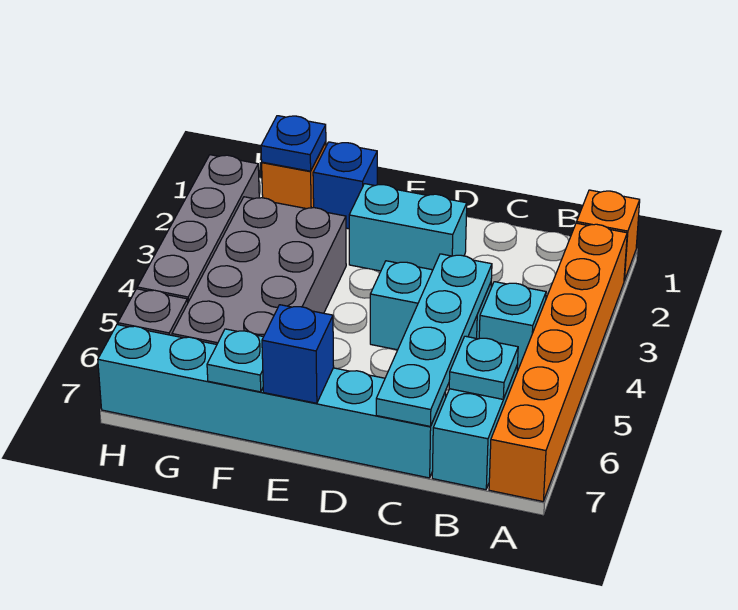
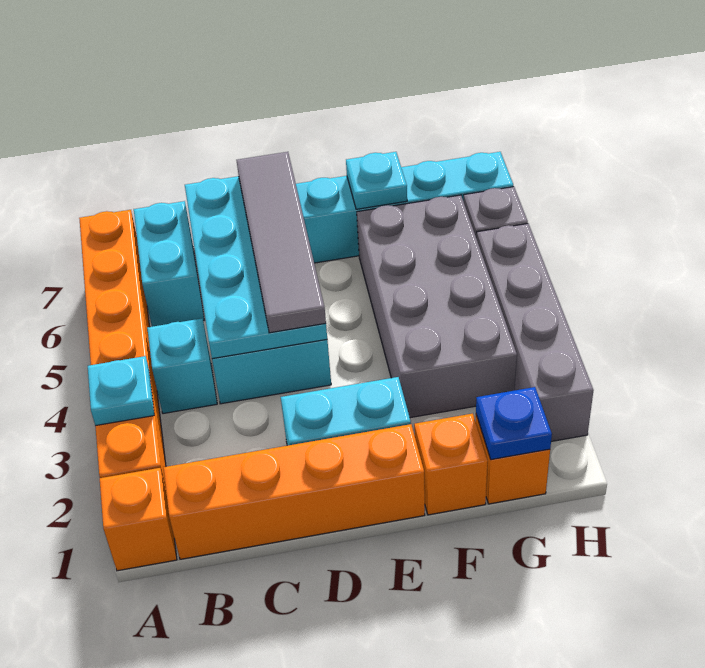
none -> orange brick B1:E1 level 1
cyan plate B6 level 2 -> cyan plate A3 level 2
cyan plate C4:C7 level 2 -> cyan plate C4:D7 level 2
none -> grey tile D4:D7 level 3
blue brick E7 level 2 -> none
blue brick F1 level 1 -> orange brick F1 level 1

